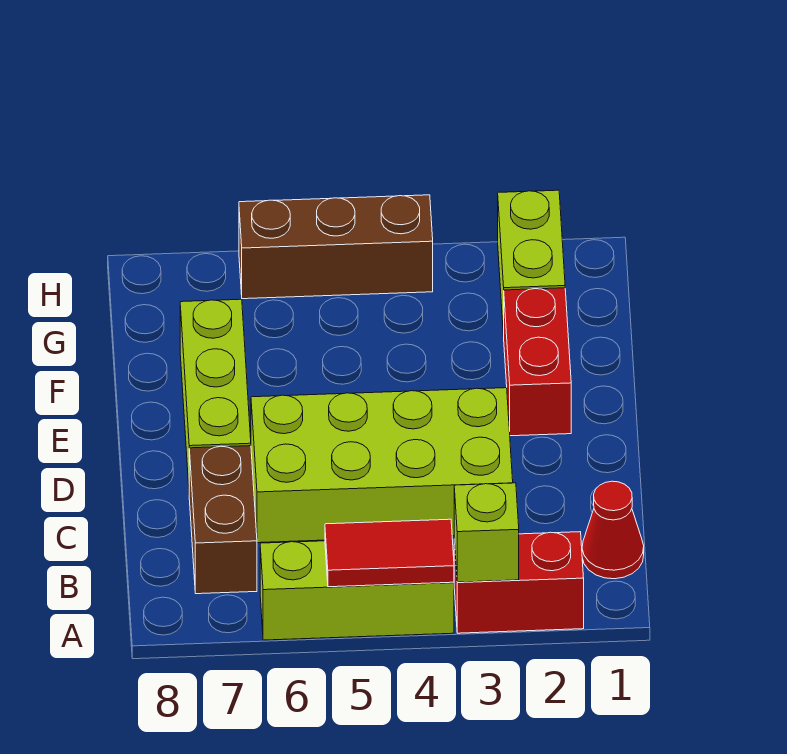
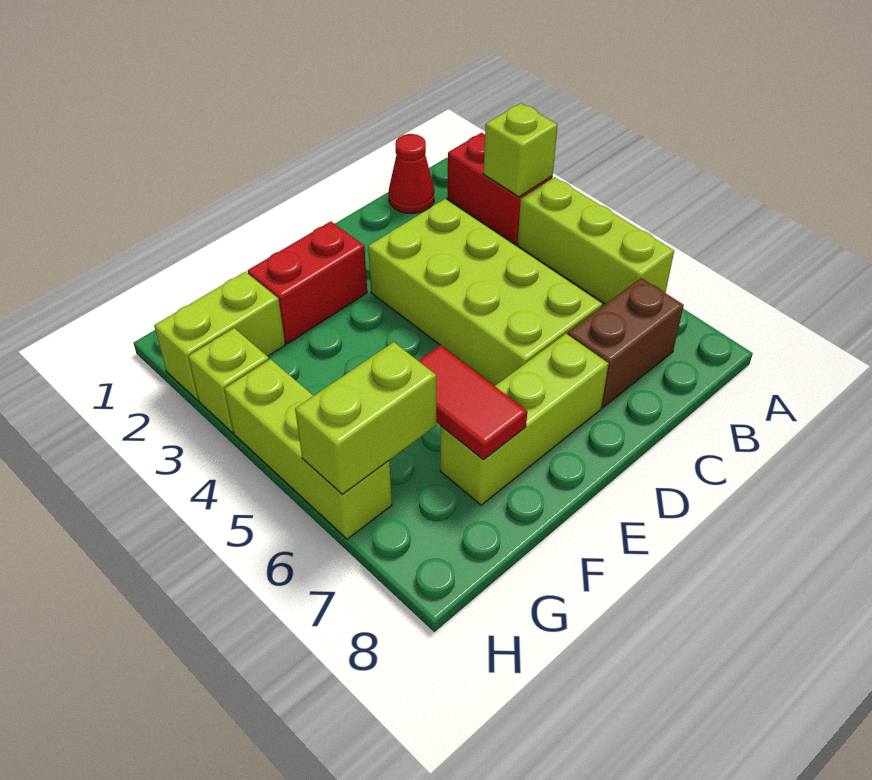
red tile A4:A5 level 2 -> red tile F6:F7 level 2
none -> lime brick G6:H6 level 2
none -> lime brick H3 level 1
brown brick H4:H6 level 1 -> lime brick H4:H6 level 1

